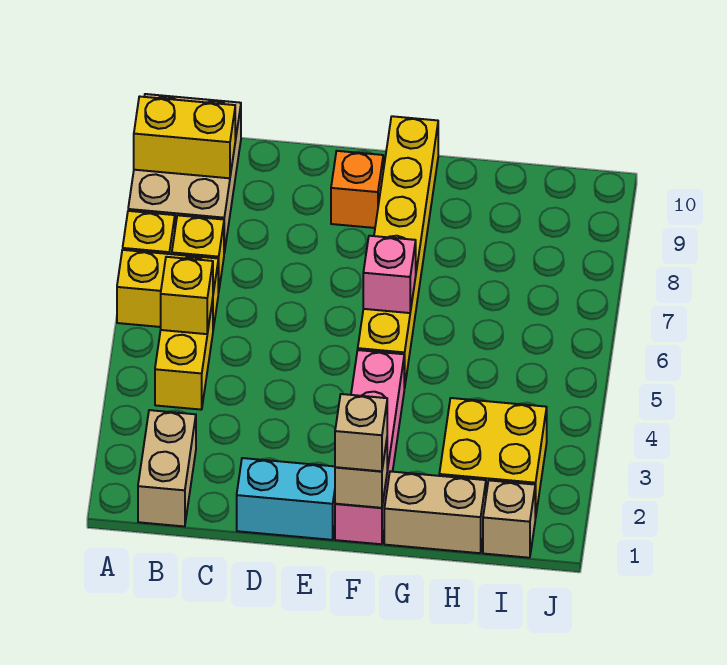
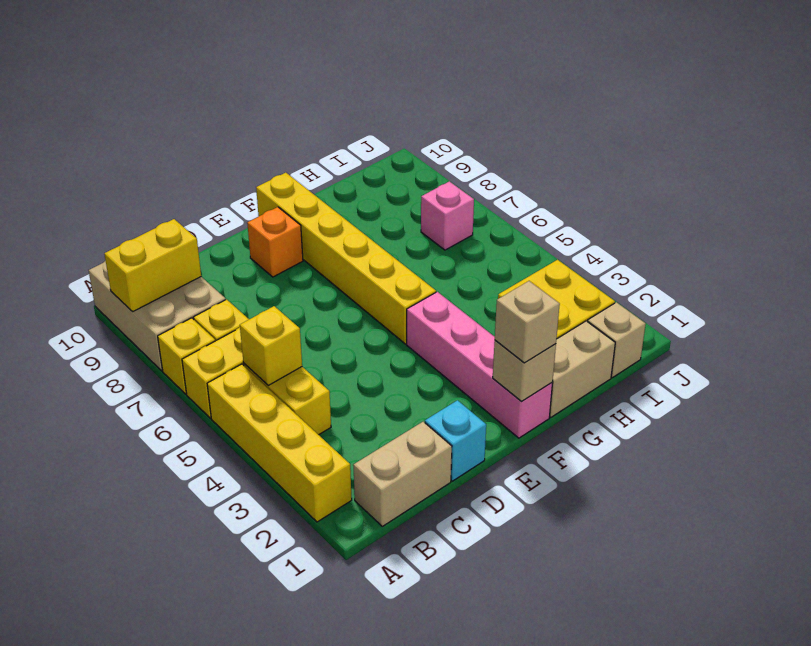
none -> yellow brick A2:A5 level 1
tan brick B1:B2 level 1 -> tan brick B1:C1 level 1
cyan brick D1:E1 level 1 -> cyan brick D1 level 1
pink brick F6 level 2 -> pink brick I7 level 1

